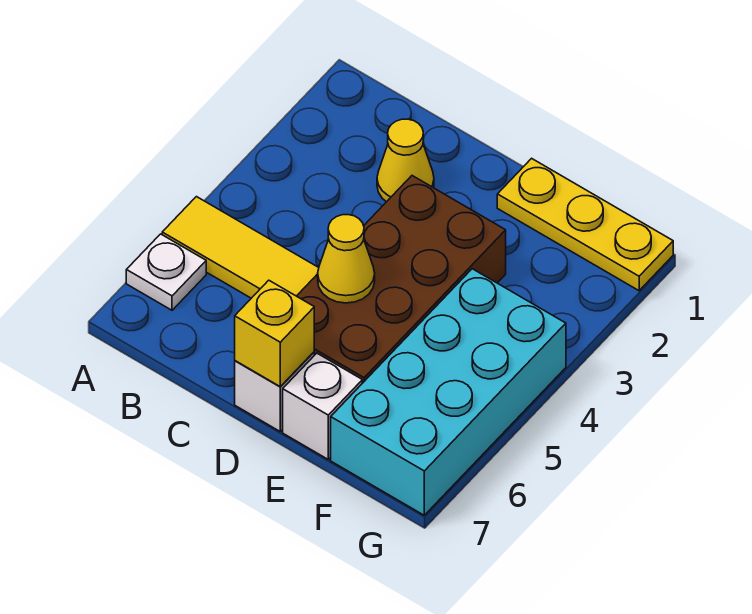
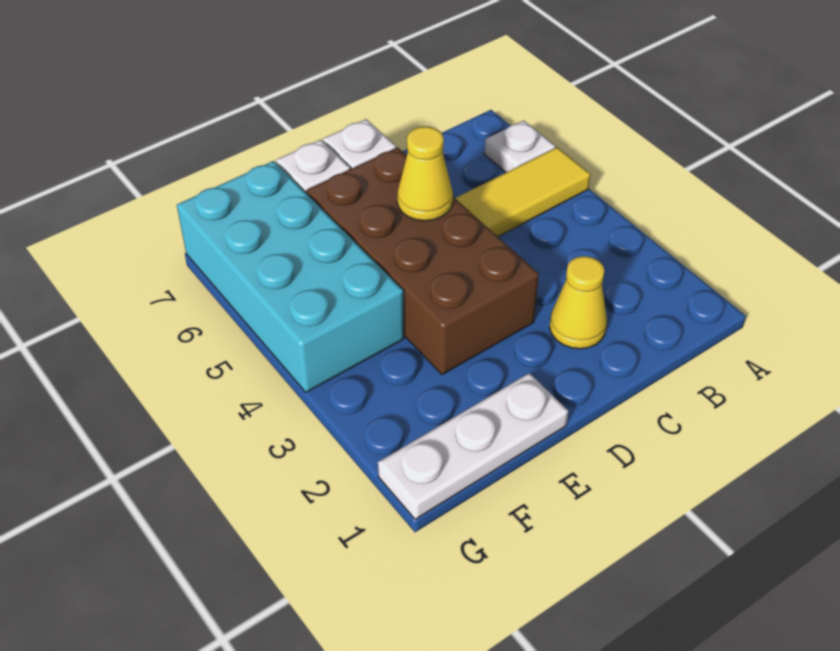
yellow brick D7 level 2 -> none
yellow plate E1:G1 level 1 -> white plate E1:G1 level 1

